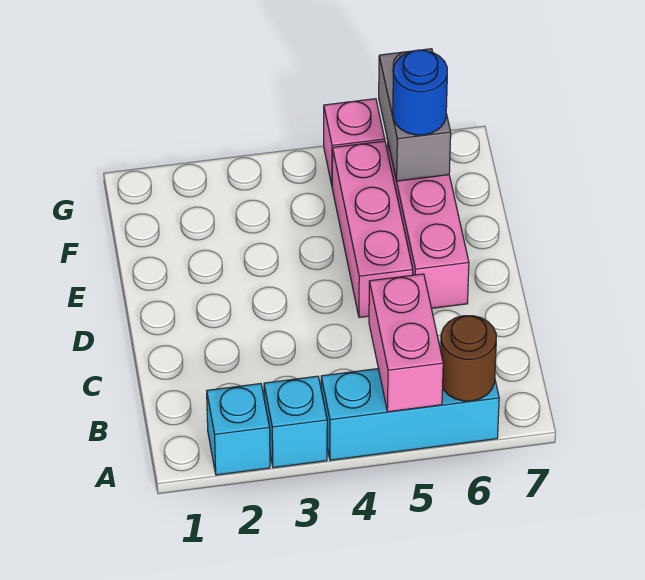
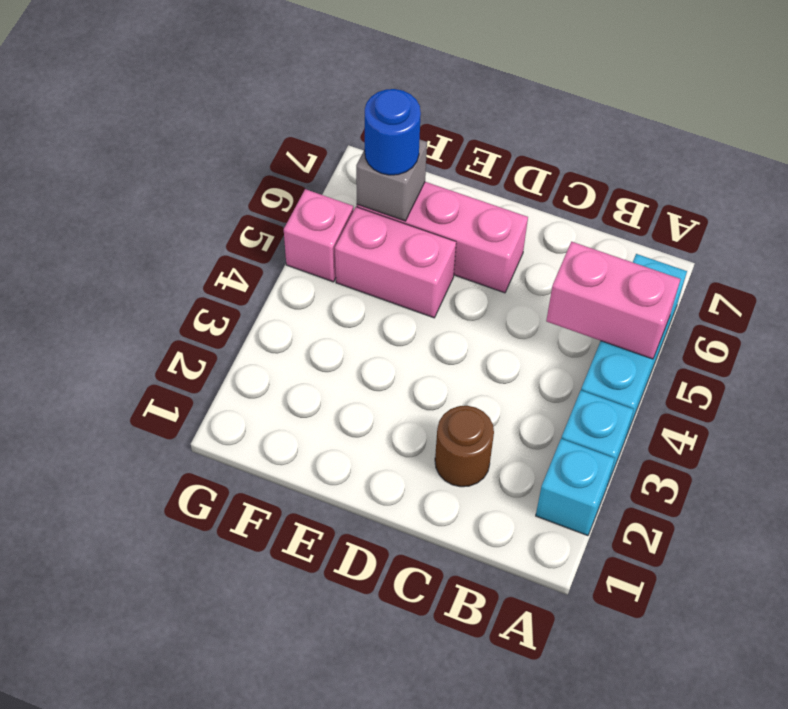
brown round brick A6 level 2 -> brown round brick C2 level 1
pink brick D5:F5 level 1 -> pink brick E5:F5 level 1
grey brick F6:G6 level 2 -> grey brick F6 level 2

